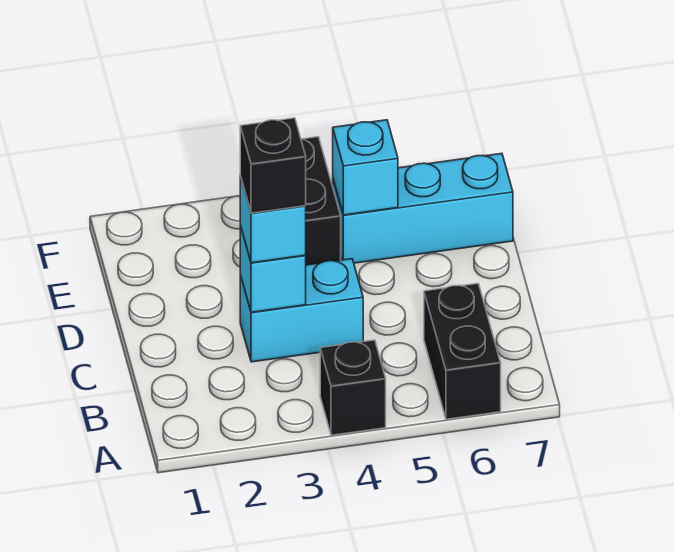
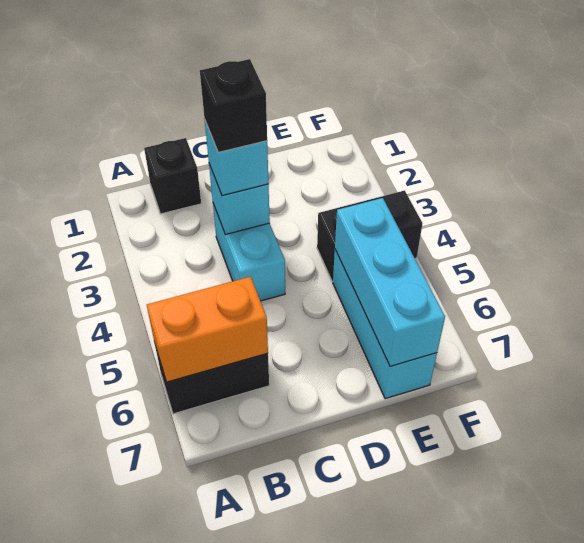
black brick A4 level 1 -> black brick B1 level 1
none -> orange brick A6:B6 level 2
cyan brick E5 level 2 -> cyan brick E5:E7 level 2

